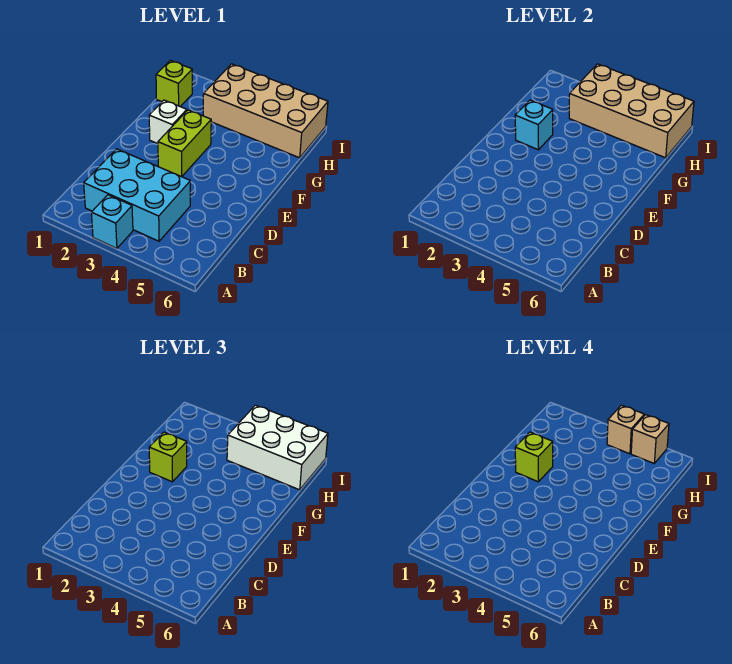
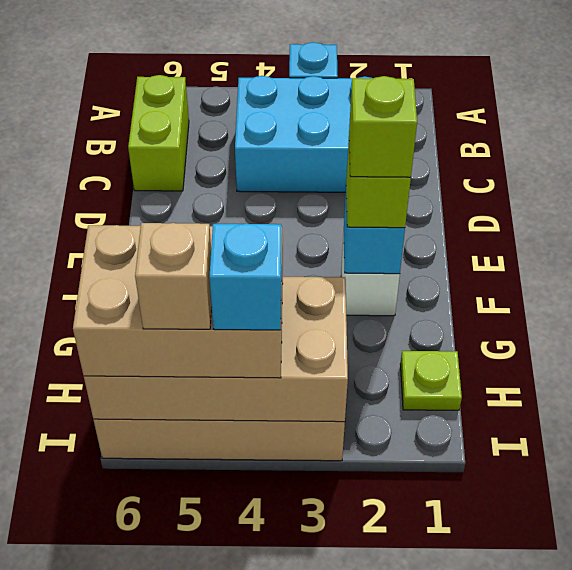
lime brick E3:F3 level 1 -> lime brick B6:C6 level 1
lime brick H1 level 1 -> lime plate H1 level 1
white brick H4:I6 level 3 -> tan brick H4:I6 level 3
tan brick I4 level 4 -> cyan brick I4 level 4

